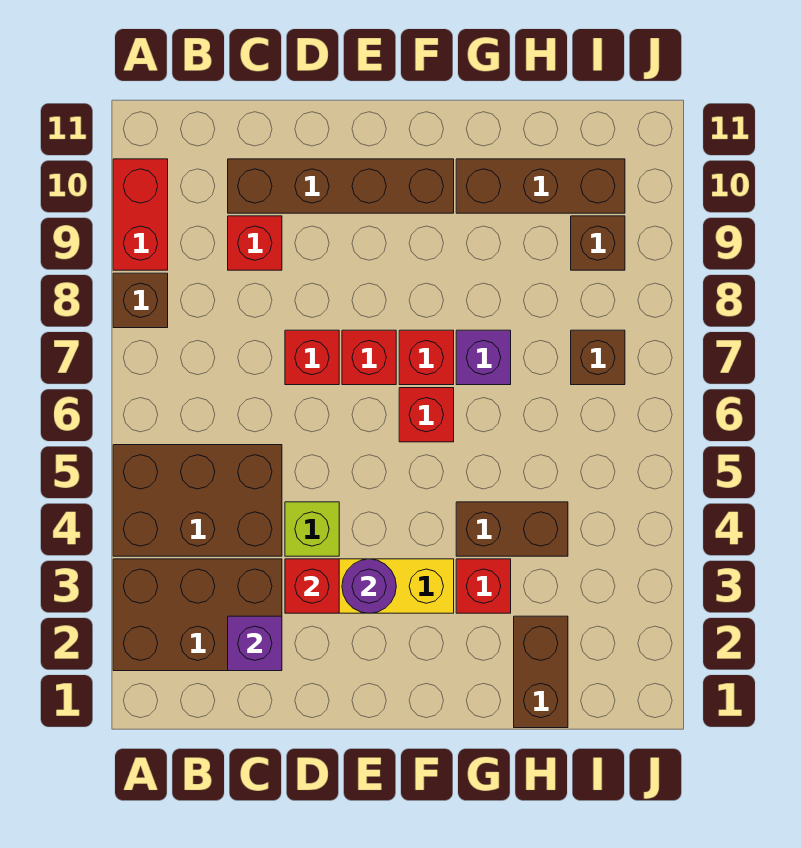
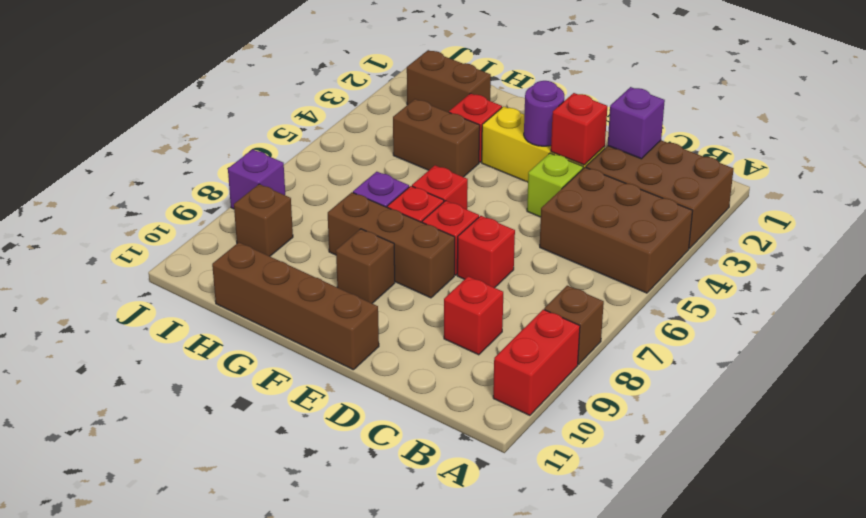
brown brick C10:F10 level 1 -> brown brick E11:H11 level 1
brown brick G10:I10 level 1 -> brown brick E8:G8 level 1
brown brick H1:H2 level 1 -> brown brick H2:I2 level 1
brown brick I7 level 1 -> brown brick F9 level 1
none -> purple brick J8 level 1

